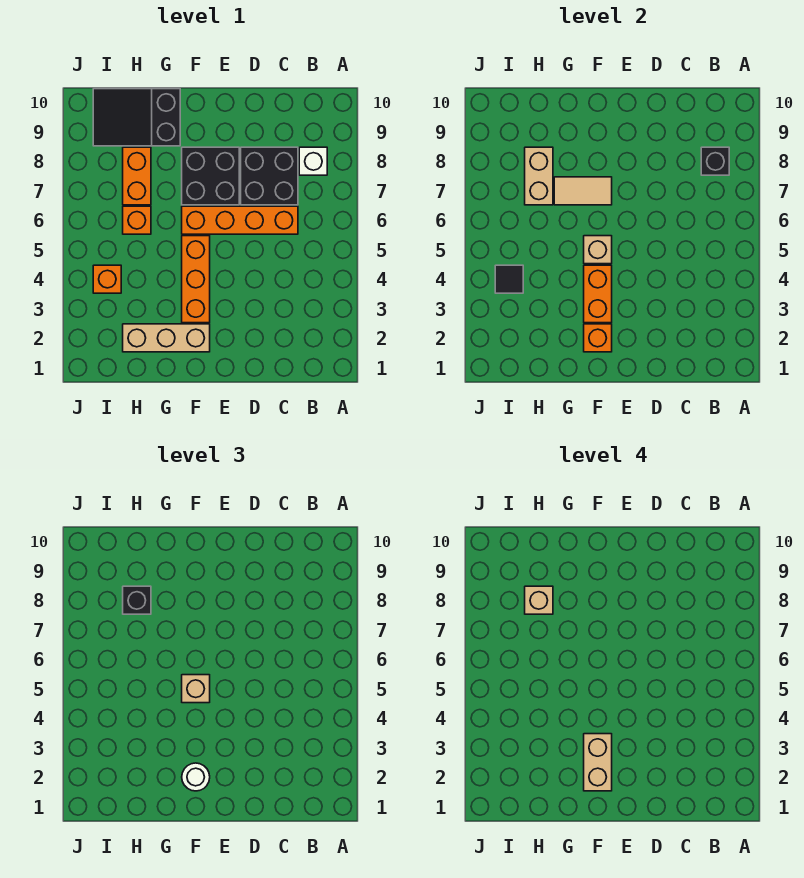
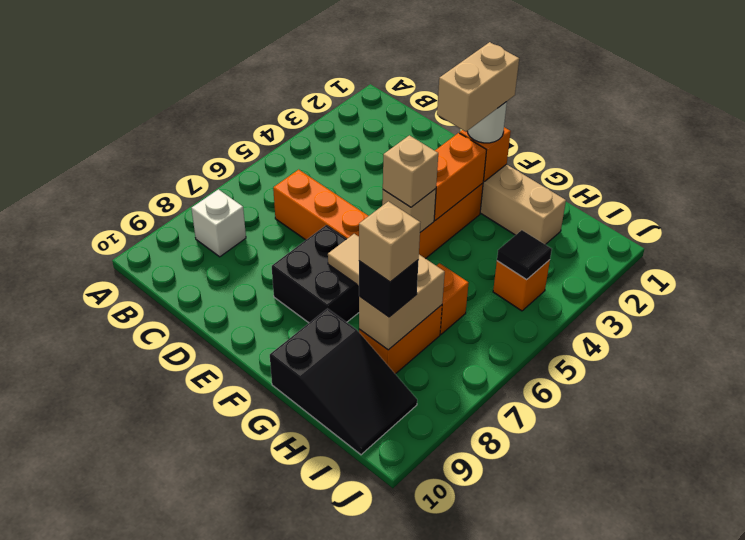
black brick B8 level 2 -> none
black brick C7:D8 level 1 -> none

